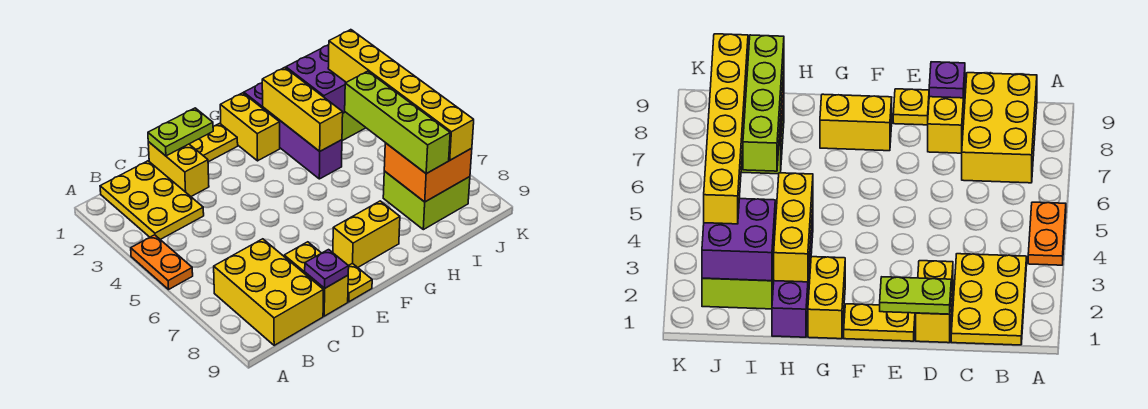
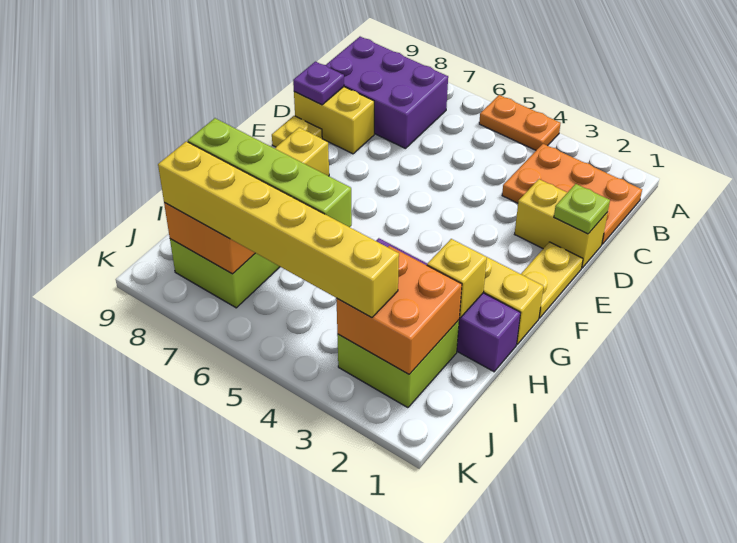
yellow plate B1:C3 level 1 -> orange plate B1:C3 level 1
yellow brick B7:C9 level 1 -> purple brick B7:C9 level 1
lime plate D1:E1 level 2 -> lime plate D1 level 2
yellow brick H2:H4 level 2 -> yellow brick H2 level 2
purple brick I2:J3 level 2 -> orange brick I2:J3 level 2

